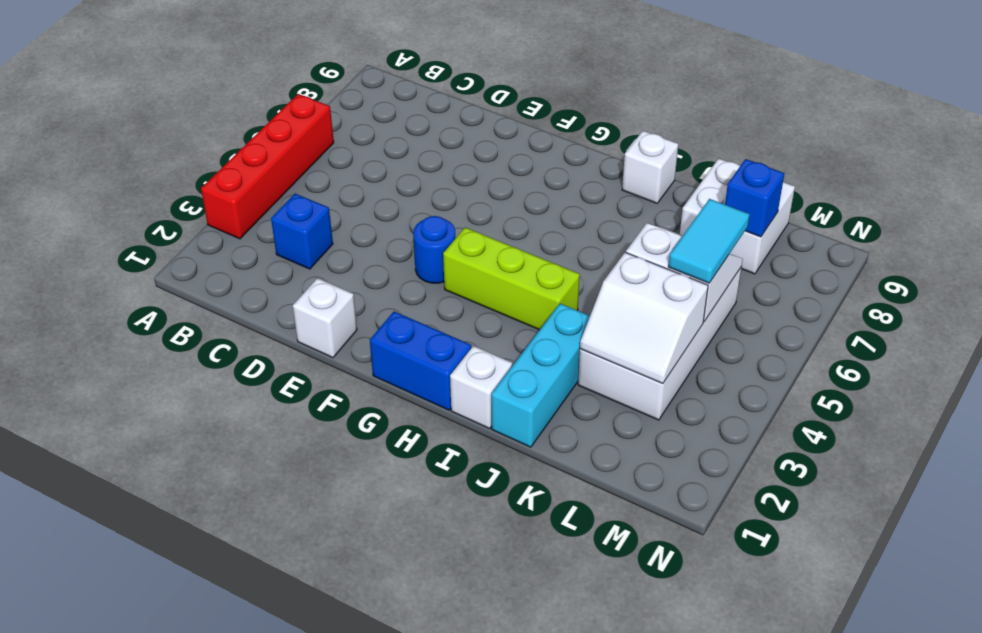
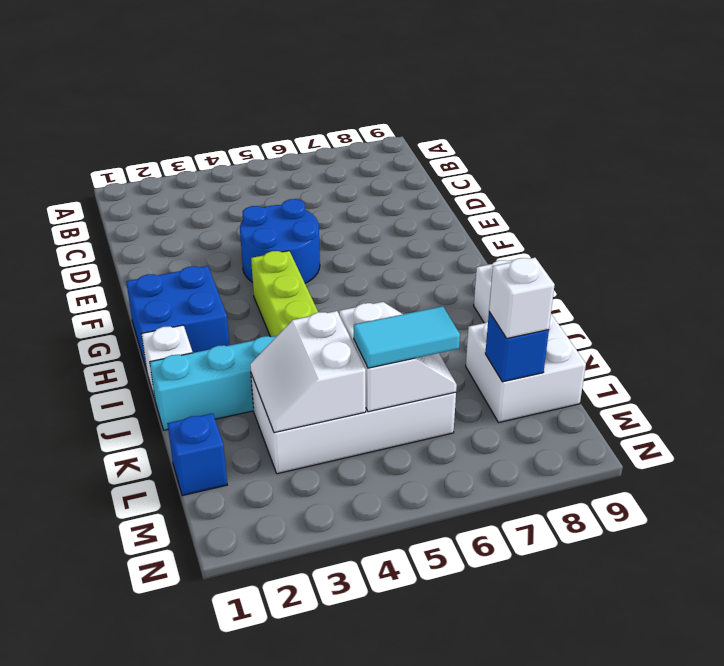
red brick A3:A6 level 1 -> none
blue brick C3 level 1 -> blue brick L1 level 1
white brick E1 level 1 -> white brick L8 level 3
blue round brick F4 level 1 -> blue round brick E4:F5 level 1
blue brick G1:H1 level 1 -> blue brick G1:H2 level 1

